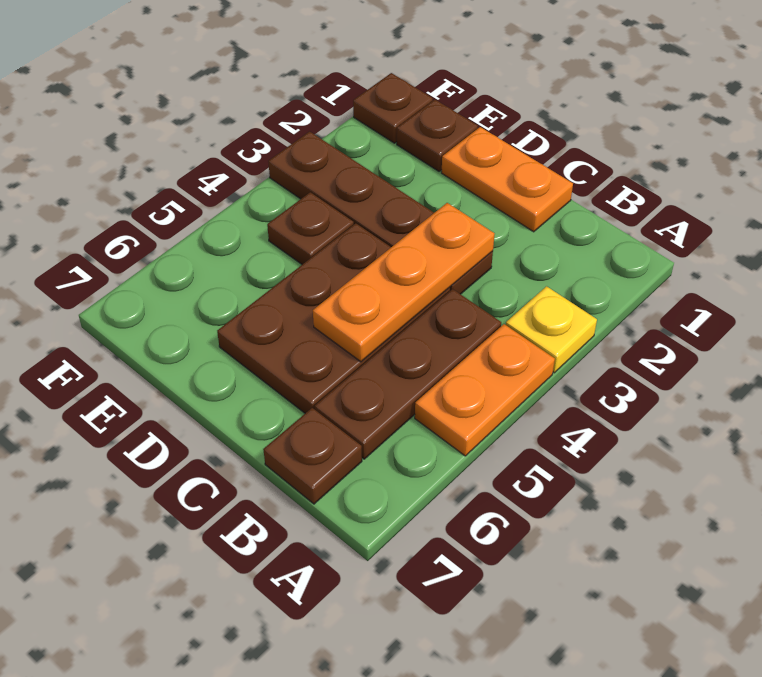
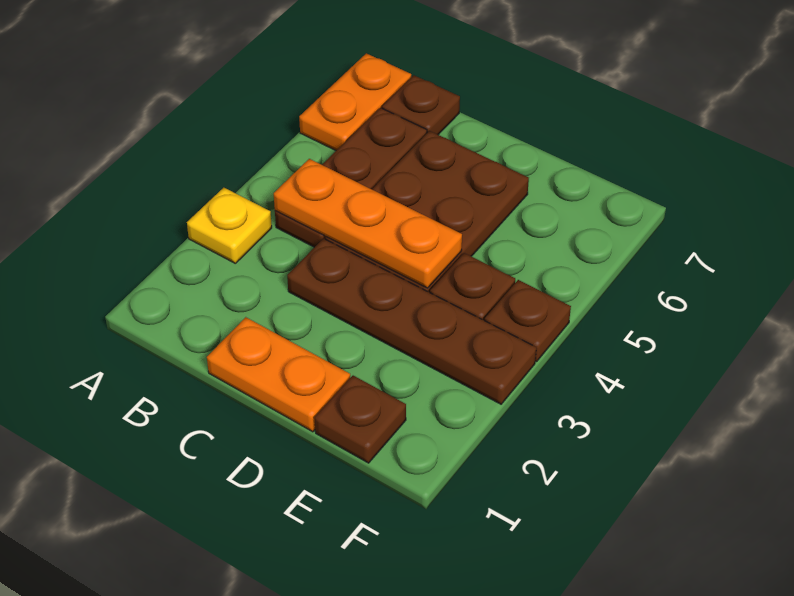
orange plate A4:A5 level 1 -> orange plate A6:A7 level 1
orange plate C3:C5 level 2 -> orange plate B4:D4 level 2
brown plate F1 level 1 -> brown plate F4 level 1

